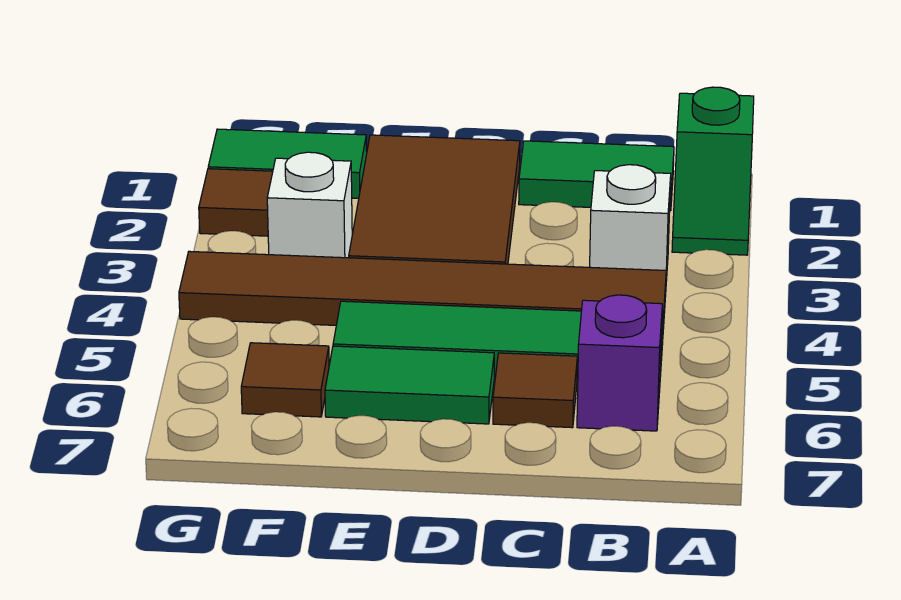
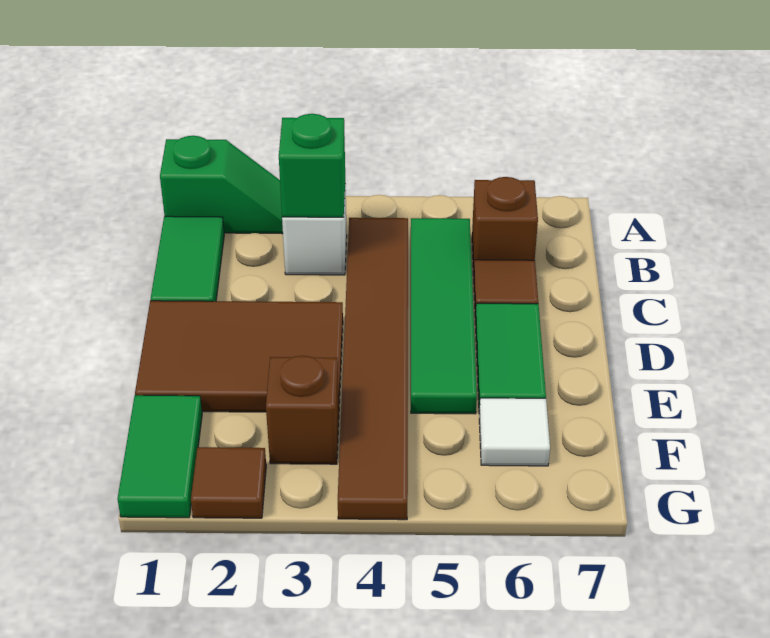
none -> green brick B3 level 2
purple brick B6 level 1 -> brown brick B6 level 1
white brick F3 level 1 -> brown brick F3 level 1
brown tile F6 level 1 -> white tile F6 level 1

